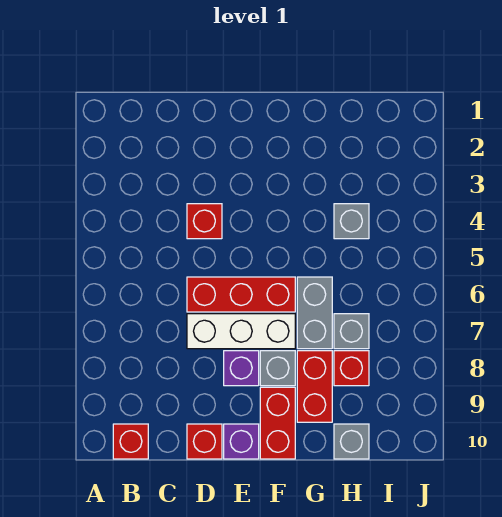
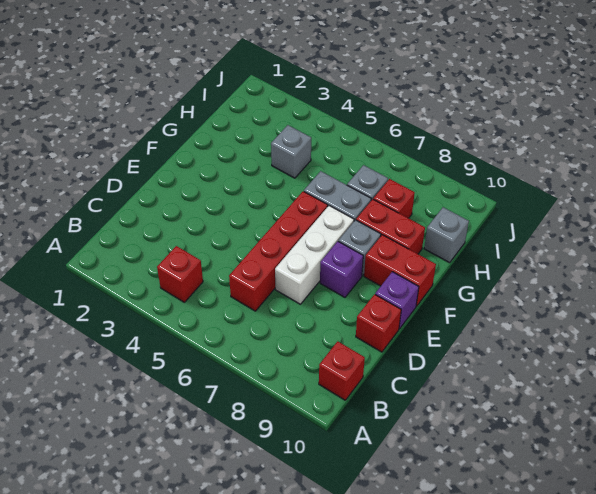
red brick D4 level 1 -> red brick B4 level 1
red brick D6:F6 level 1 -> red brick C6:F6 level 1

